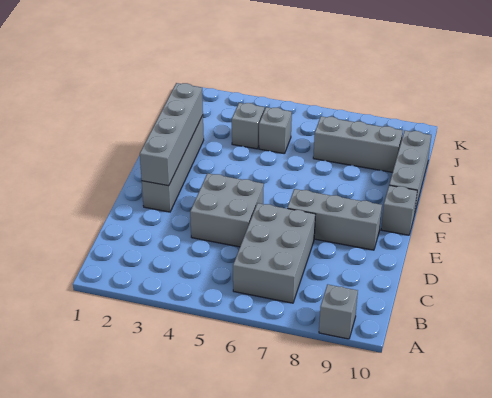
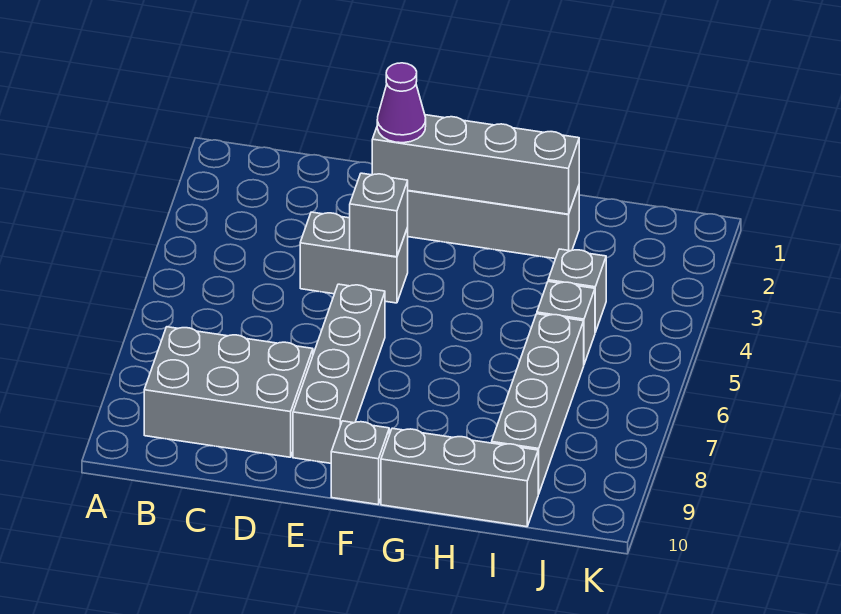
grey brick A9 level 1 -> grey brick E4 level 2
grey brick B6:D7 level 1 -> grey brick B8:D9 level 1
grey brick D4:E5 level 1 -> grey brick D4:E4 level 1
none -> purple cone E2 level 3
grey brick E7:E9 level 1 -> grey brick E6:E9 level 1
grey brick I7:I9 level 1 -> grey brick I6:I9 level 1

